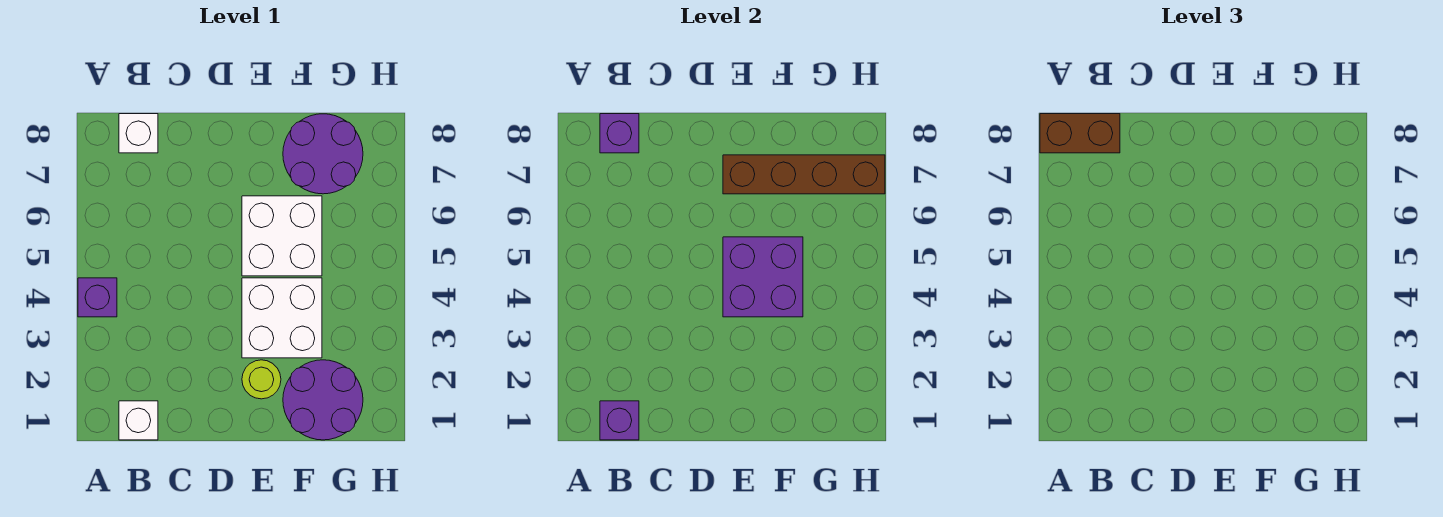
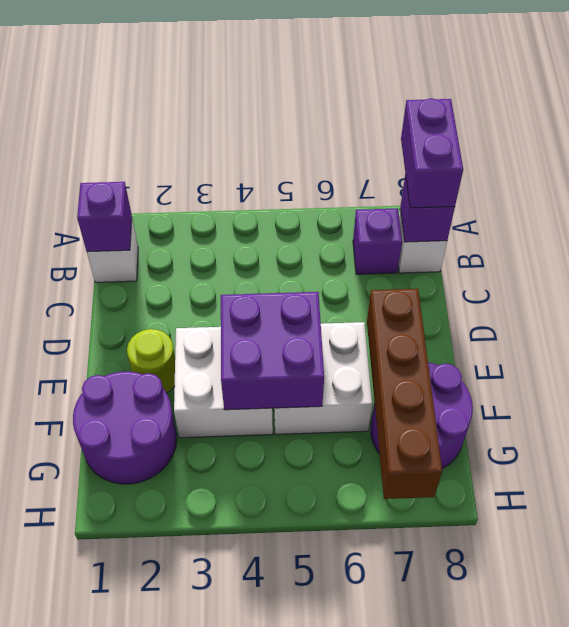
purple brick A4 level 1 -> purple brick B7 level 1
brown brick A8:B8 level 3 -> purple brick A8:B8 level 3

